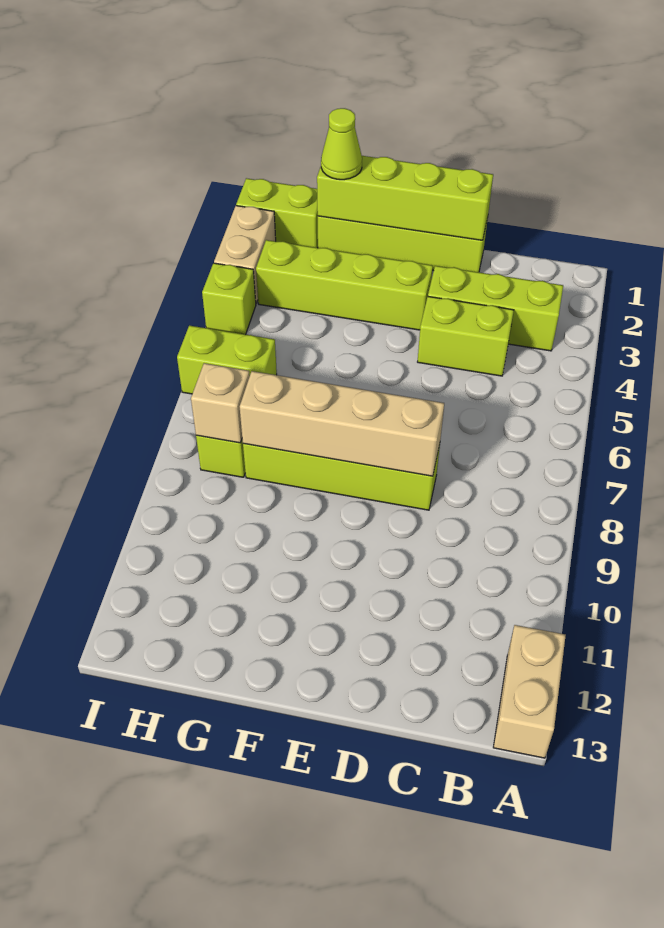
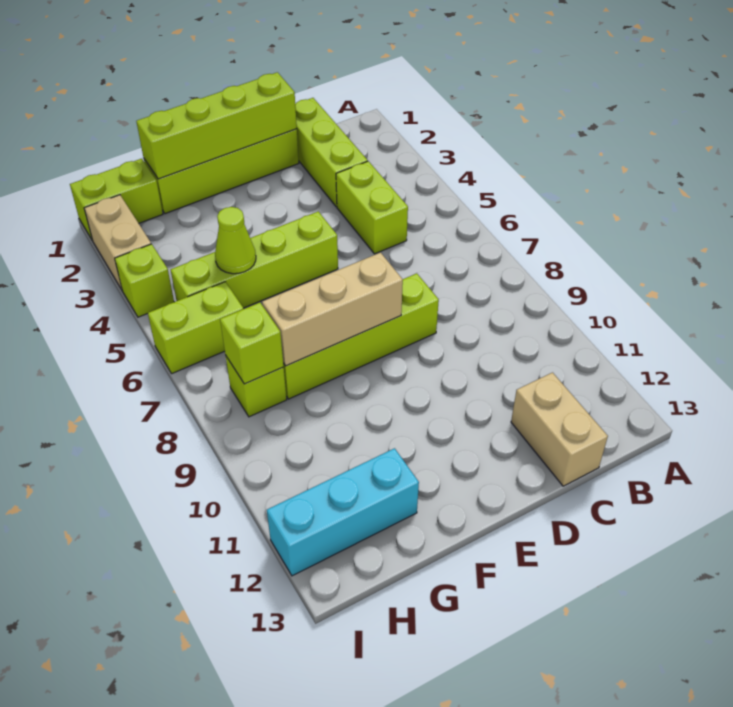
tan brick A12:A13 level 1 -> tan brick C12:C13 level 1
lime brick B3:D3 level 1 -> lime brick C1:C3 level 1
lime brick C4:D4 level 1 -> lime brick C4:C5 level 1
tan brick D8:G8 level 2 -> tan brick E8:G8 level 2
lime brick E3:H3 level 1 -> lime brick E5:H5 level 1
lime cone G1 level 3 -> lime cone G5 level 2
none -> cyan brick G12:I12 level 1
tan brick H8 level 2 -> lime brick H8 level 2

